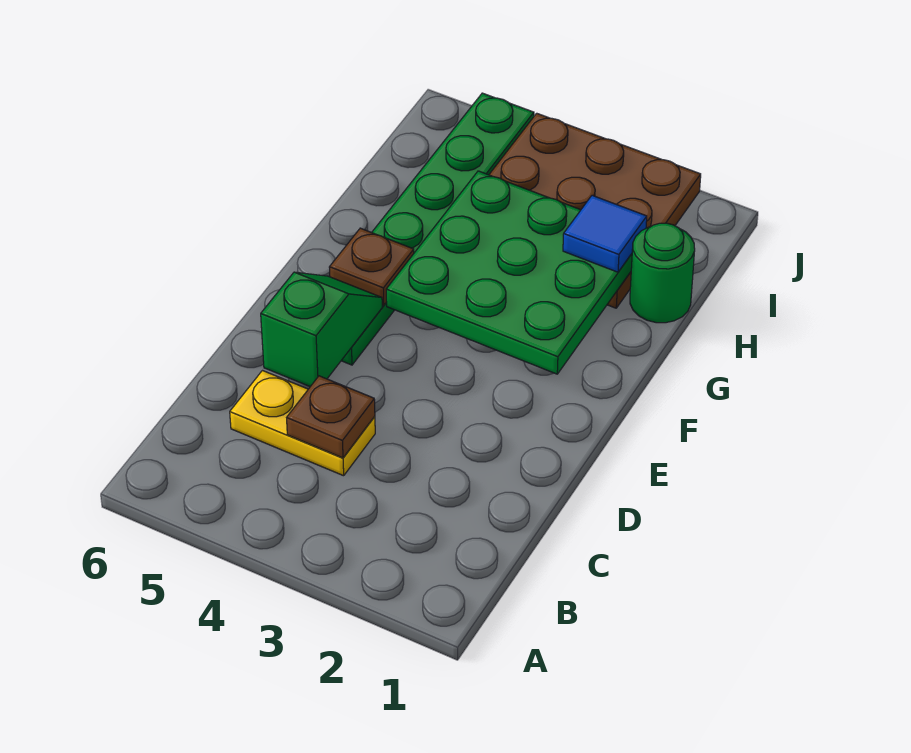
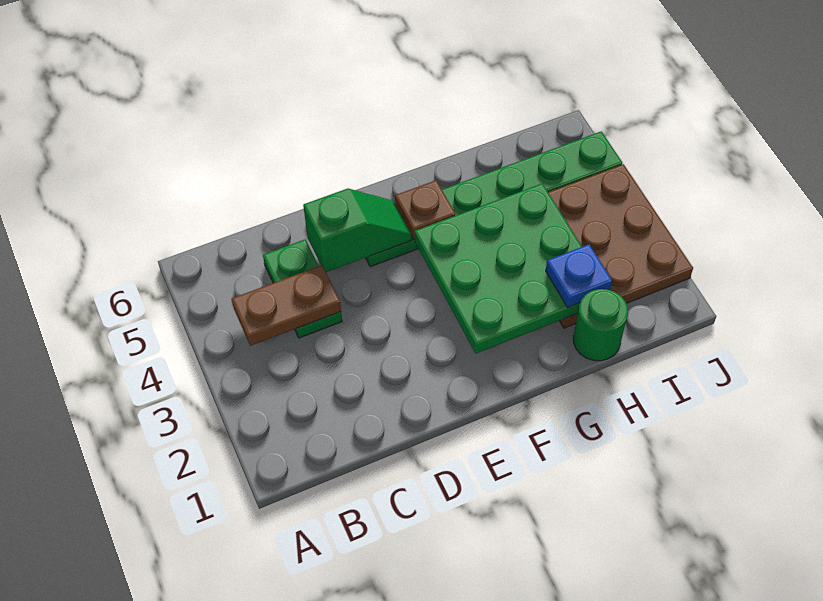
yellow plate C4:C5 level 1 -> green plate C4:C5 level 1
brown plate C4 level 2 -> brown plate B4:C4 level 2
blue tile H2 level 3 -> blue plate H2 level 3

